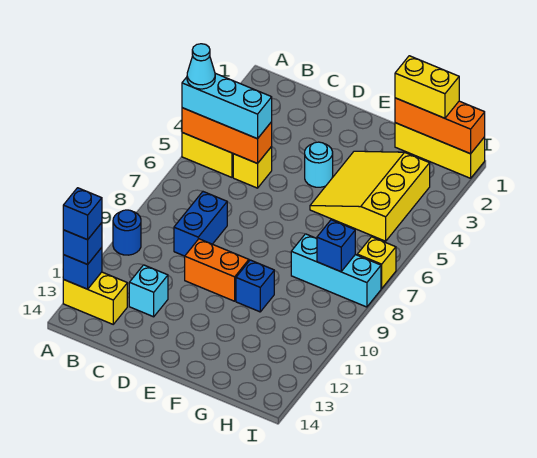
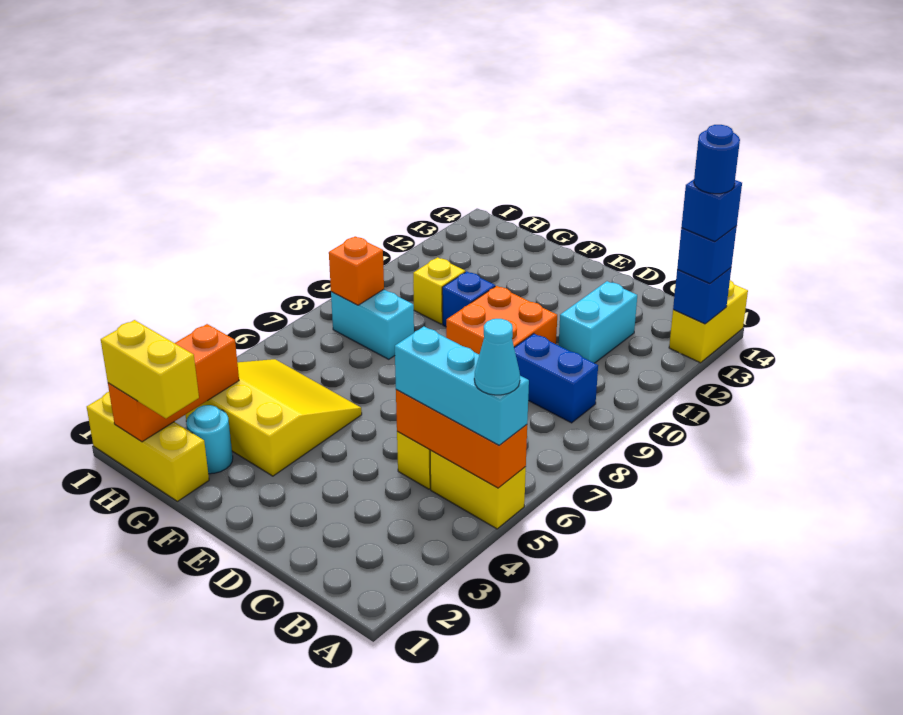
blue round brick A10 level 1 -> blue round brick A13 level 5
yellow brick A13:B13 level 1 -> yellow brick A13:A14 level 1
blue brick C8:C9 level 1 -> blue brick B9:C9 level 1
cyan brick C12 level 1 -> cyan brick C11:C12 level 1
orange brick D10:E10 level 1 -> orange brick D9:E10 level 1
cyan round brick E4 level 1 -> cyan round brick G2 level 1
yellow slope F3:H5 level 1 top H -> yellow slope F3:H5 level 1 top 3
orange brick G1:I1 level 2 -> orange brick H1:H3 level 2
cyan brick G8:I8 level 1 -> cyan brick G8:H8 level 1
blue brick H8 level 2 -> orange brick H8 level 2
yellow brick I7 level 1 -> yellow brick G10 level 1

